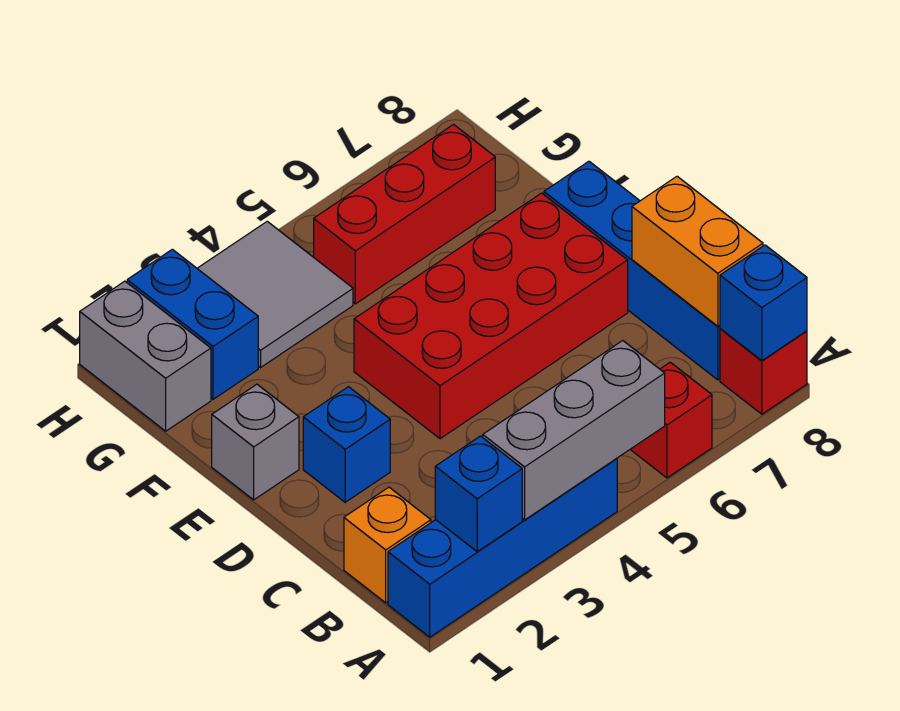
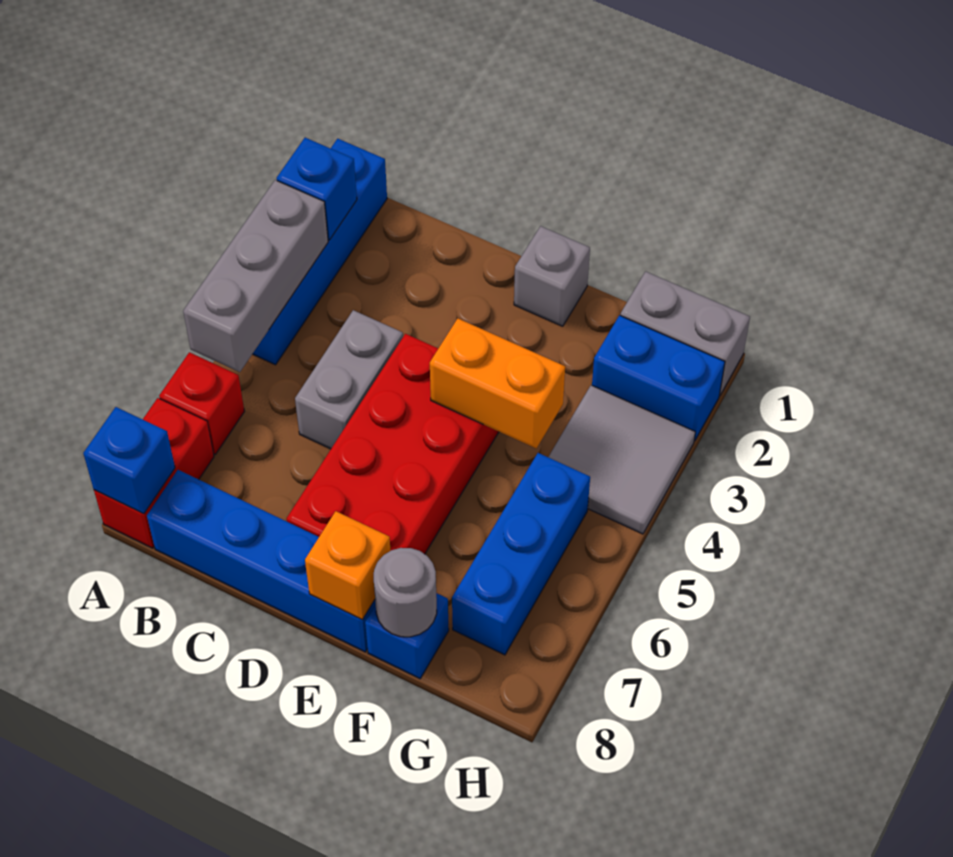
red brick A8 level 1 -> red brick A7:A8 level 1
orange brick B1 level 1 -> orange brick E8 level 2
orange brick B8:C8 level 2 -> orange brick E4:F4 level 2
none -> grey brick C4:C5 level 1
blue brick D2 level 1 -> blue brick F8 level 1
none -> grey round brick F8 level 2
red brick G5:G7 level 1 -> blue brick G5:G7 level 1

